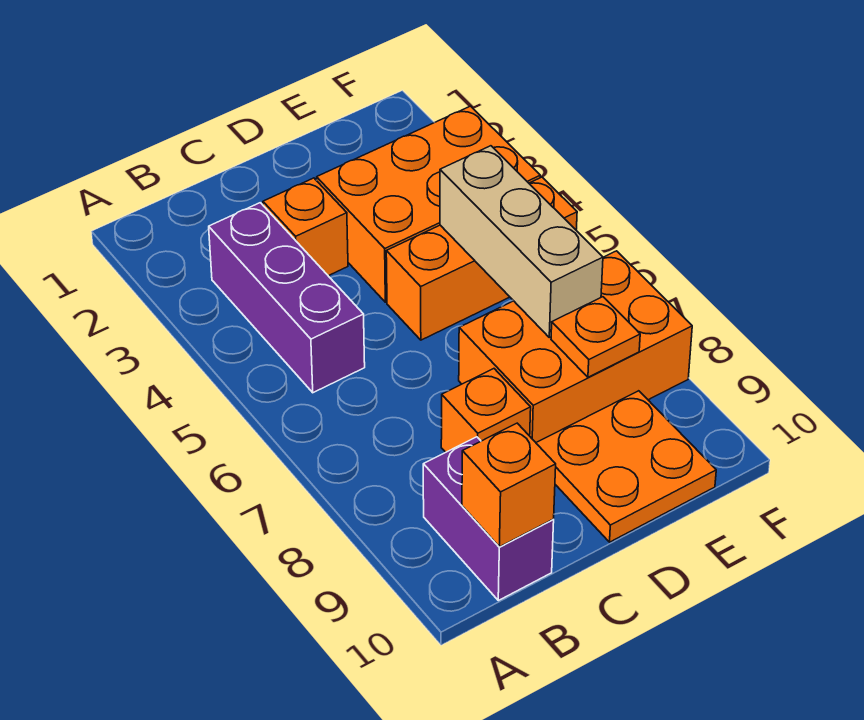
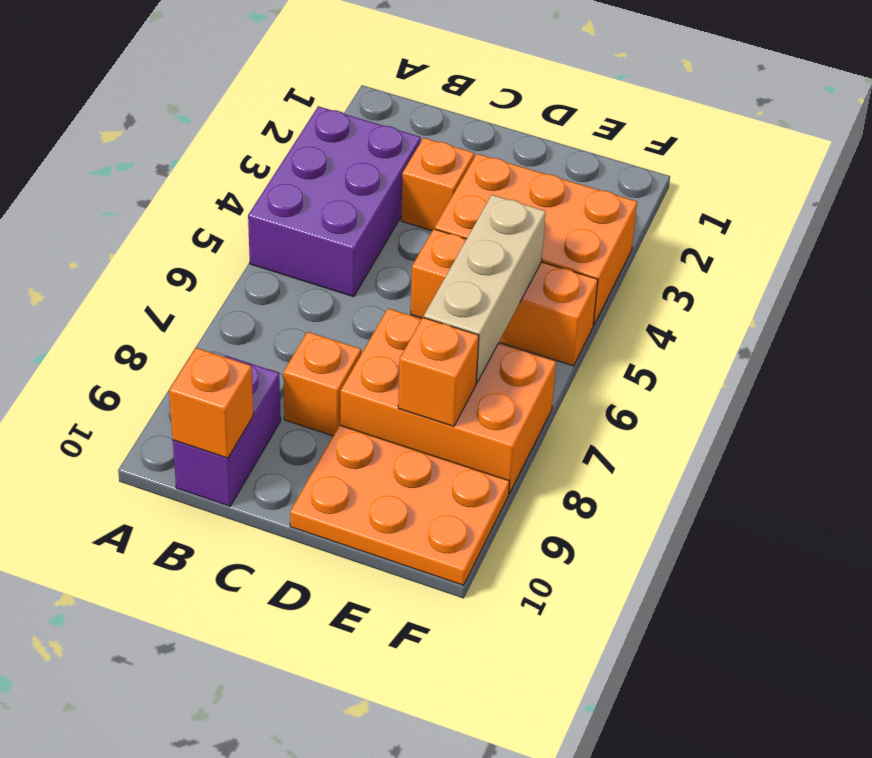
purple brick B3:B5 level 1 -> purple brick A3:B5 level 1
orange plate D9:E10 level 1 -> orange plate D9:F10 level 1
orange plate E8 level 2 -> orange brick E8 level 2

